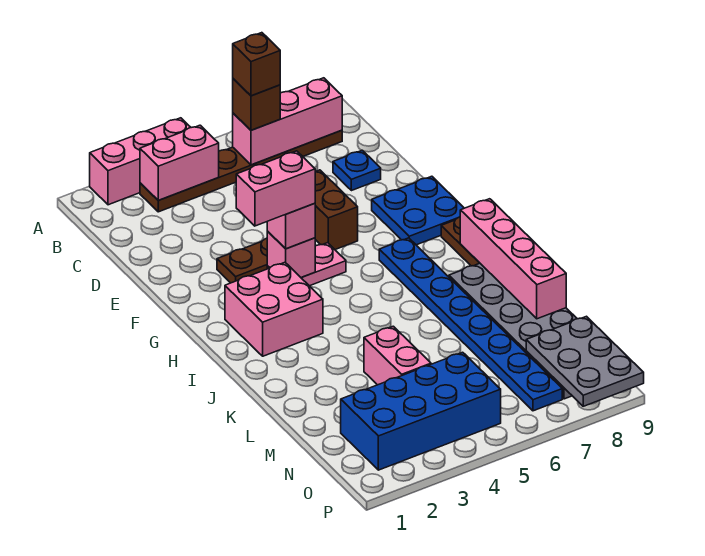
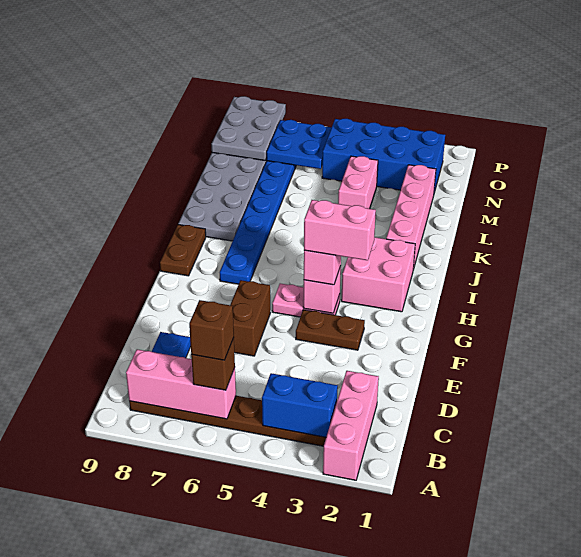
pink brick A2:A4 level 1 -> pink brick A2:C2 level 1
pink brick B3:B4 level 2 -> blue brick B3:B4 level 2
blue plate F8:G9 level 1 -> blue plate N6:O7 level 2
pink brick I9:L9 level 2 -> pink brick J2:M2 level 1

